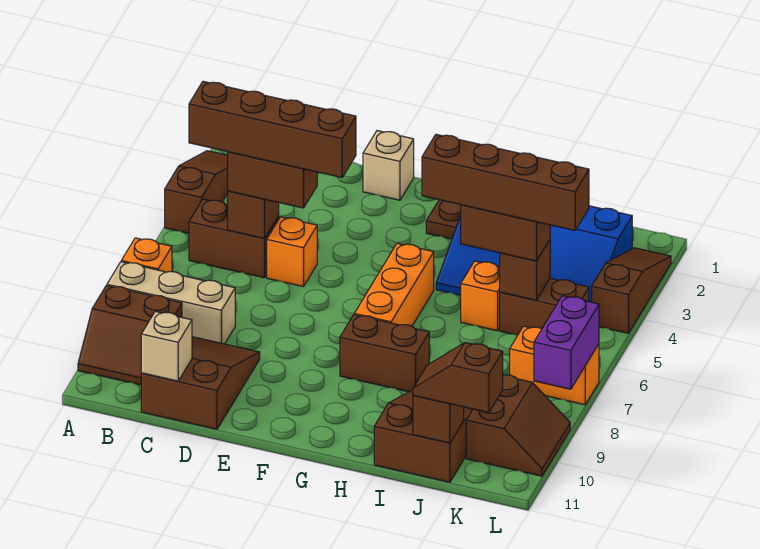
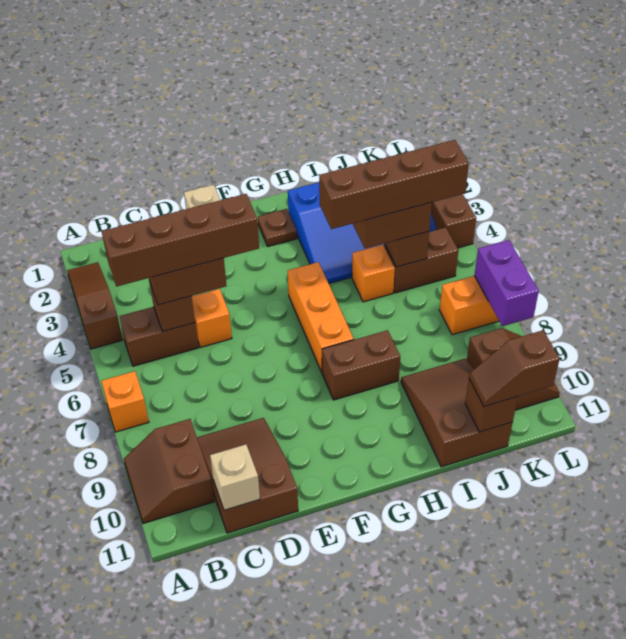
tan brick A8:C8 level 1 -> none
brown slope A9:B10 level 1 top 9 -> brown slope A9:B10 level 1 top B

